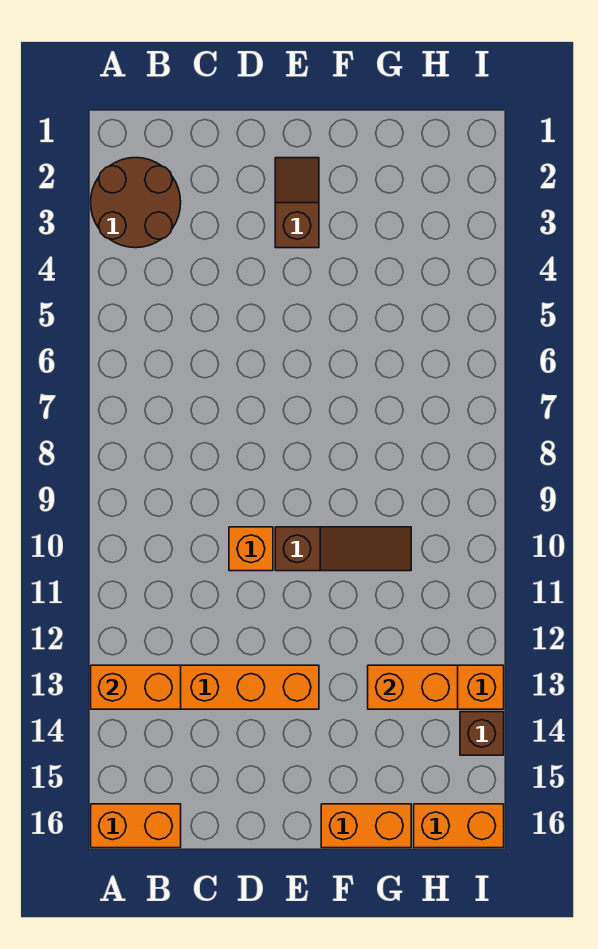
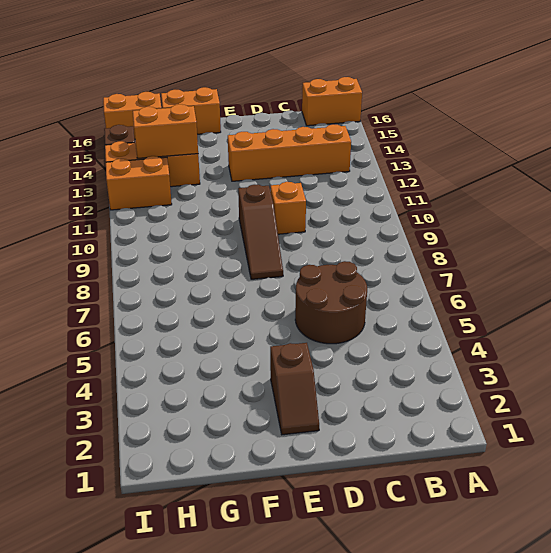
brown round brick A2:B3 level 1 -> brown round brick C5:D6 level 1
orange brick A13:B13 level 2 -> orange brick H12:I12 level 1
brown slope E10:G10 level 1 top E -> brown slope E8:E10 level 1 top 10

